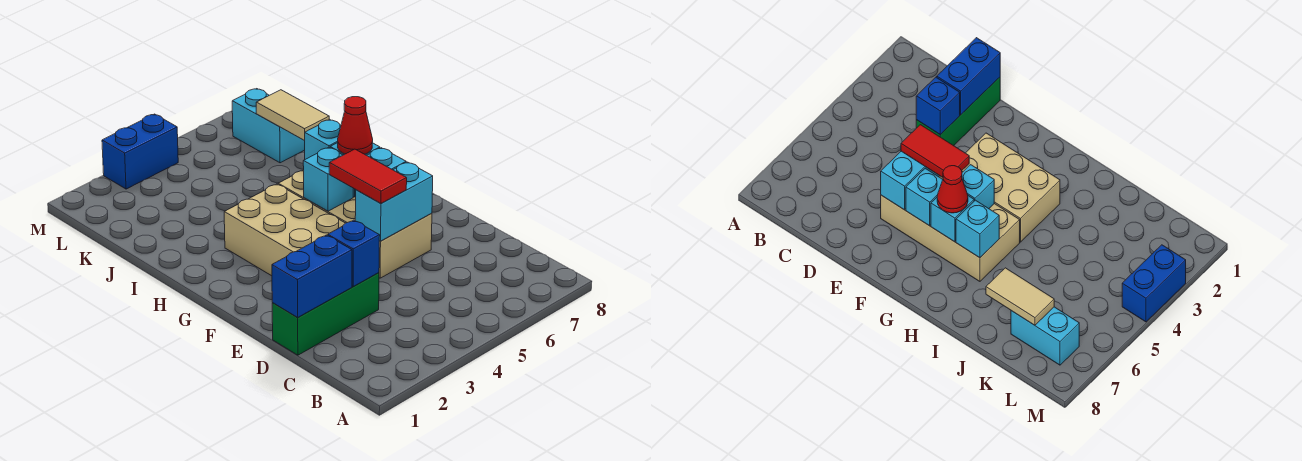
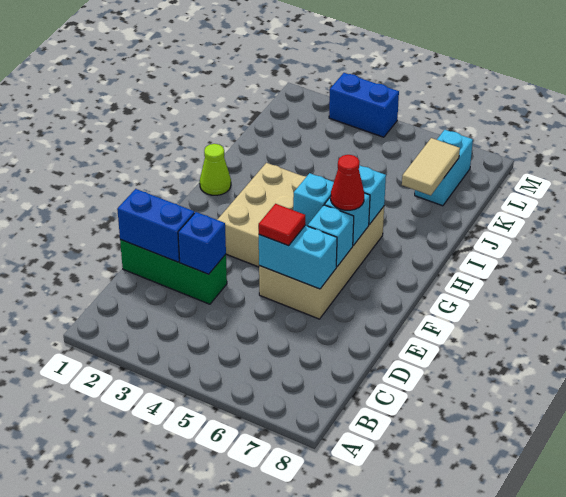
red tile E5:F5 level 3 -> red tile E5 level 3
none -> lime cone H1 level 1

